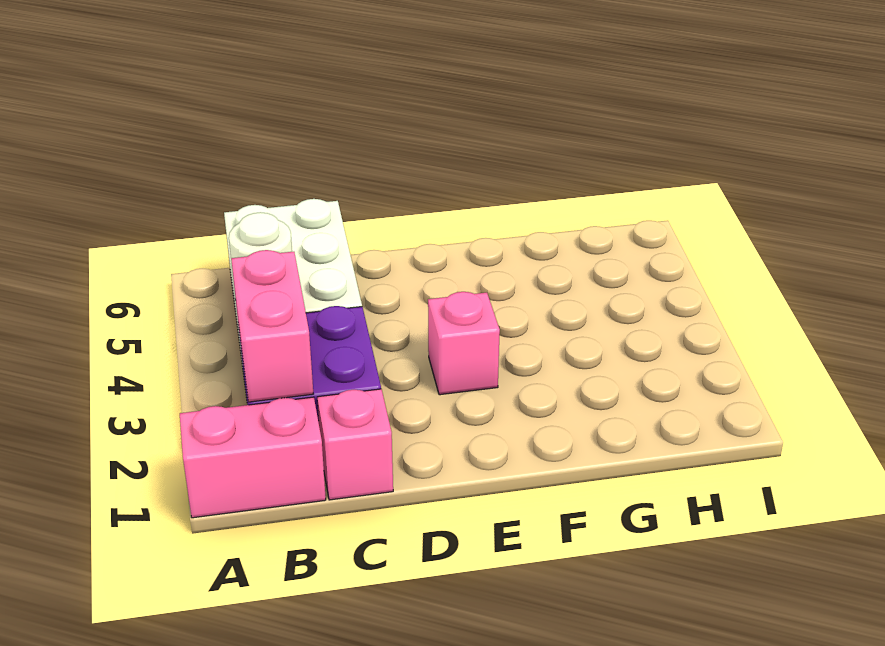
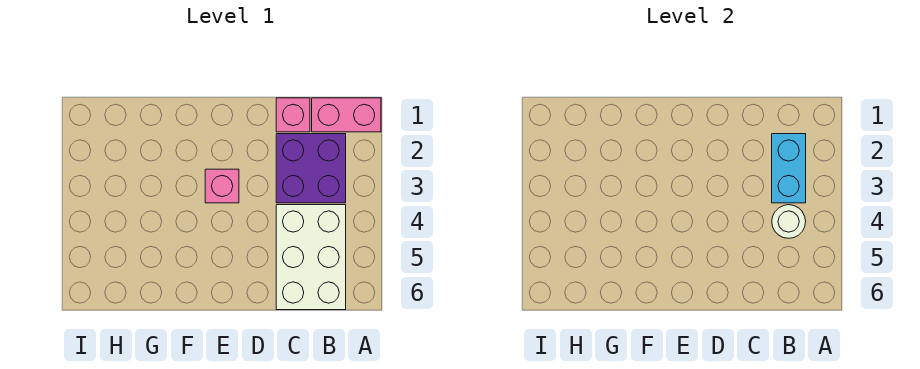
pink brick B2:B3 level 2 -> cyan brick B2:B3 level 2

